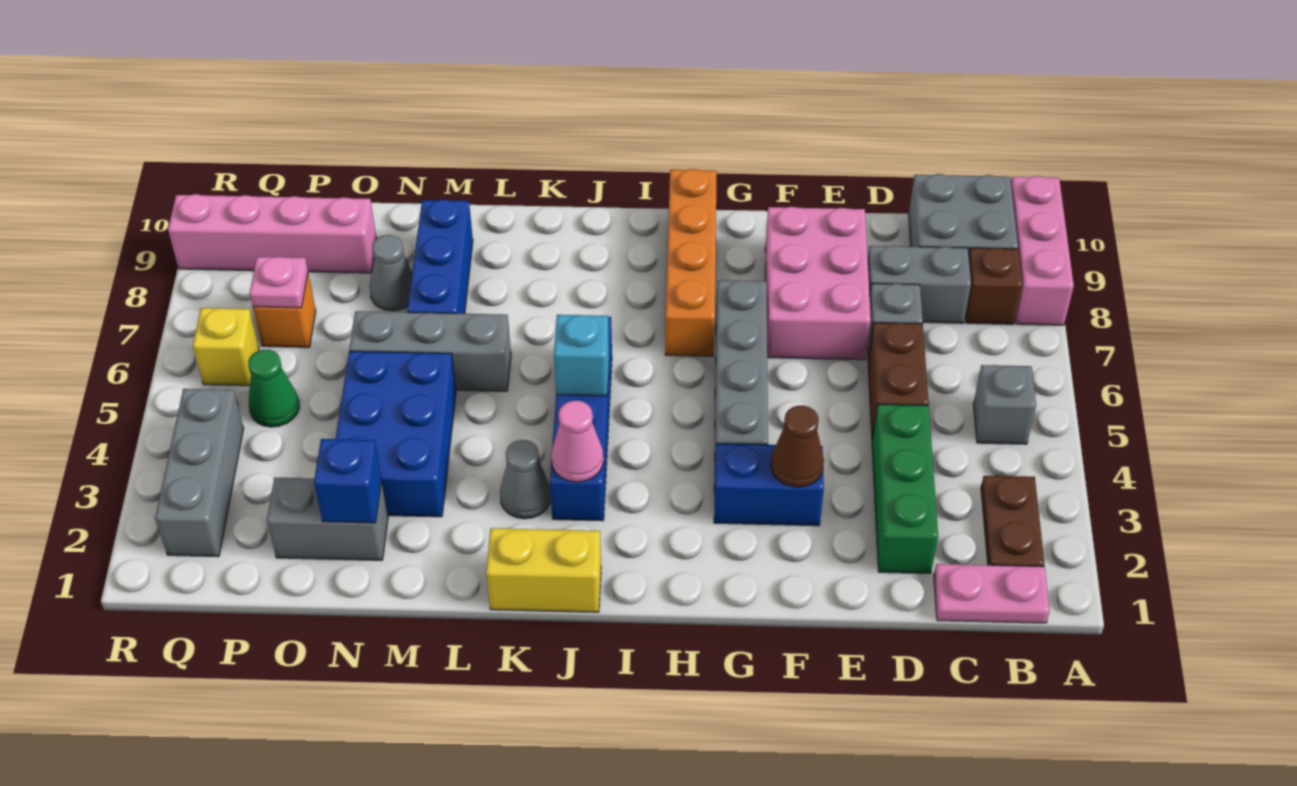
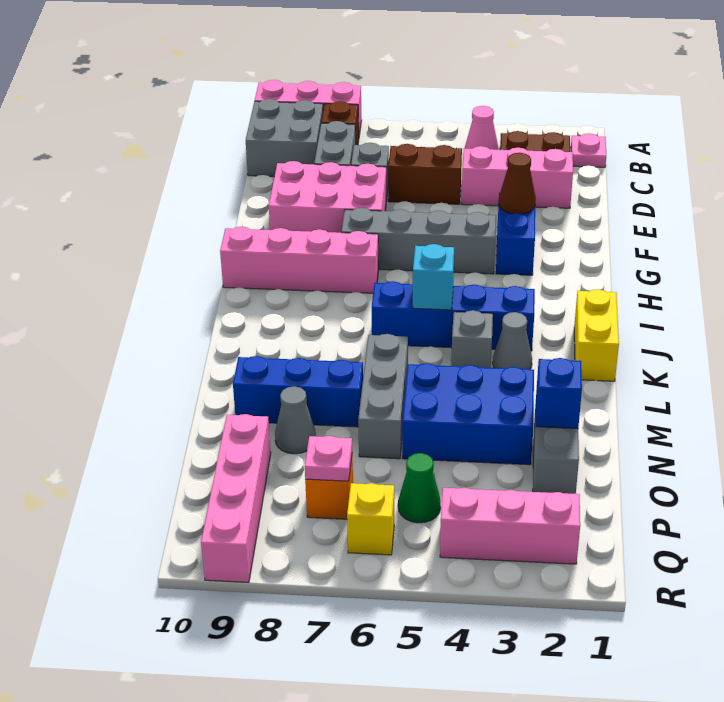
pink plate B1:C1 level 1 -> pink plate B1 level 1
grey brick B5 level 1 -> grey brick K4 level 1
green brick D2:D4 level 1 -> pink brick D2:D4 level 1
orange brick H7:H10 level 1 -> pink brick H7:H10 level 1
pink cone J3 level 2 -> pink cone B4 level 1
grey brick Q2:Q4 level 1 -> pink brick Q2:Q4 level 1

